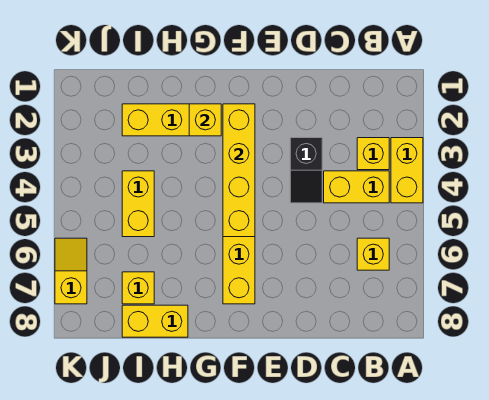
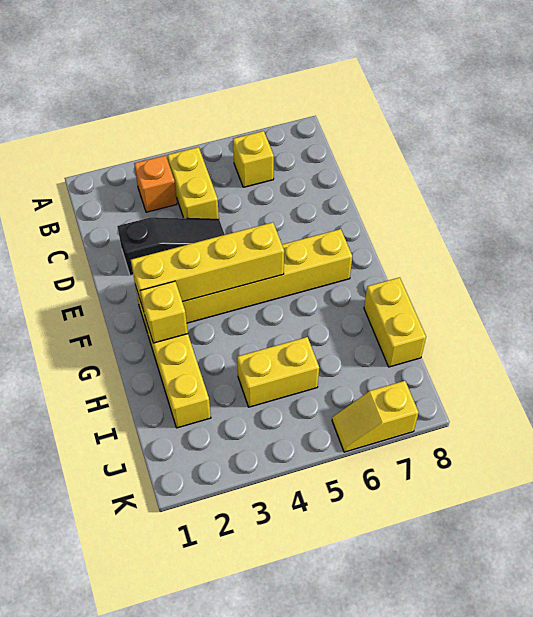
yellow brick A3:A4 level 1 -> none
yellow brick B3 level 1 -> orange brick B3 level 1
black slope D3:D4 level 1 top 3 -> black slope D2:D4 level 1 top 2
yellow brick I7 level 1 -> none

